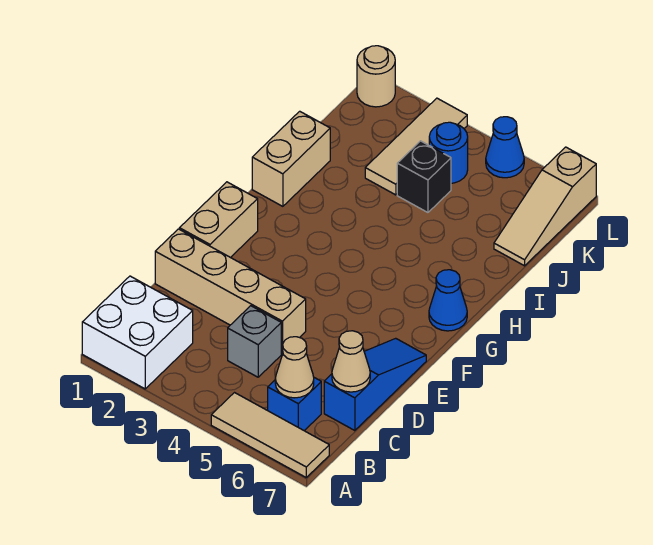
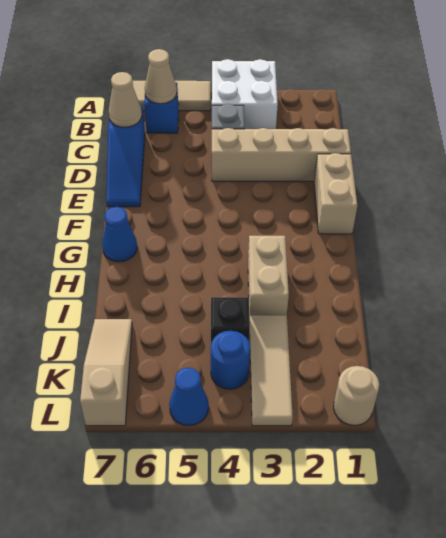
white brick A1:B2 level 1 -> white brick A3:B4 level 1
tan brick H1:I1 level 1 -> tan brick H3:I3 level 1

